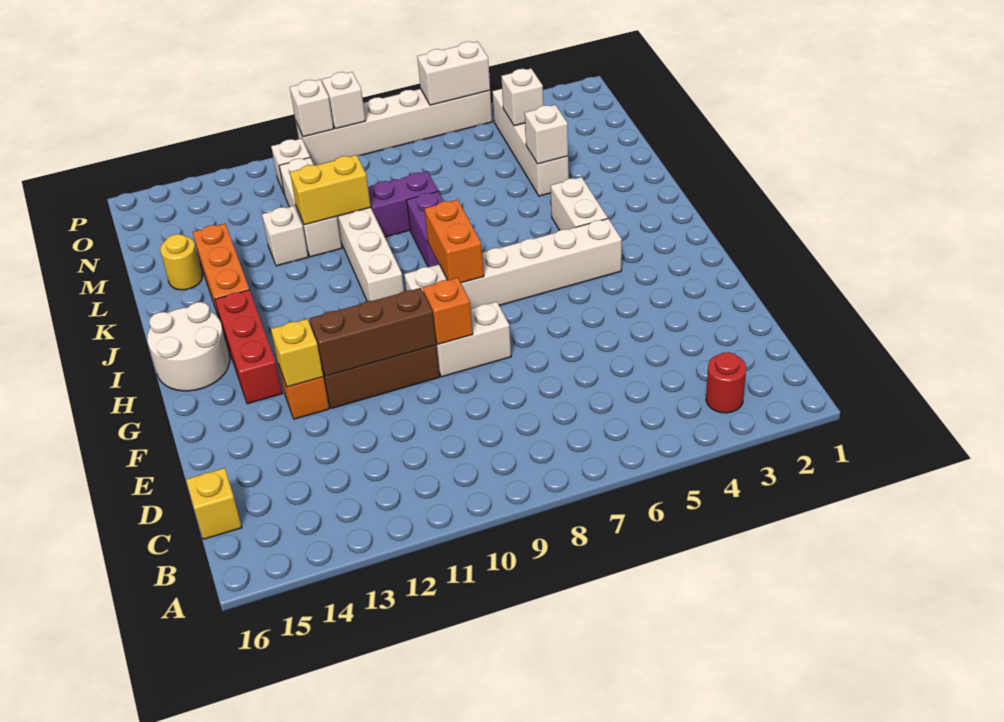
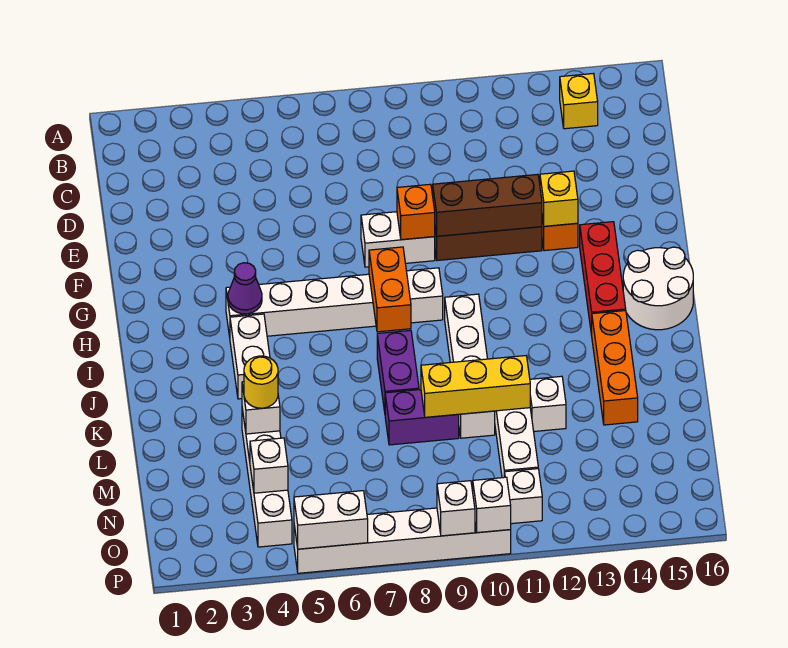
red round brick B3 level 1 -> none
yellow brick C16 level 1 -> yellow brick B14 level 1
none -> purple cone H4 level 2
yellow brick L10:L11 level 2 -> yellow brick L9:L11 level 2
yellow round brick L15 level 1 -> yellow round brick L4 level 3

